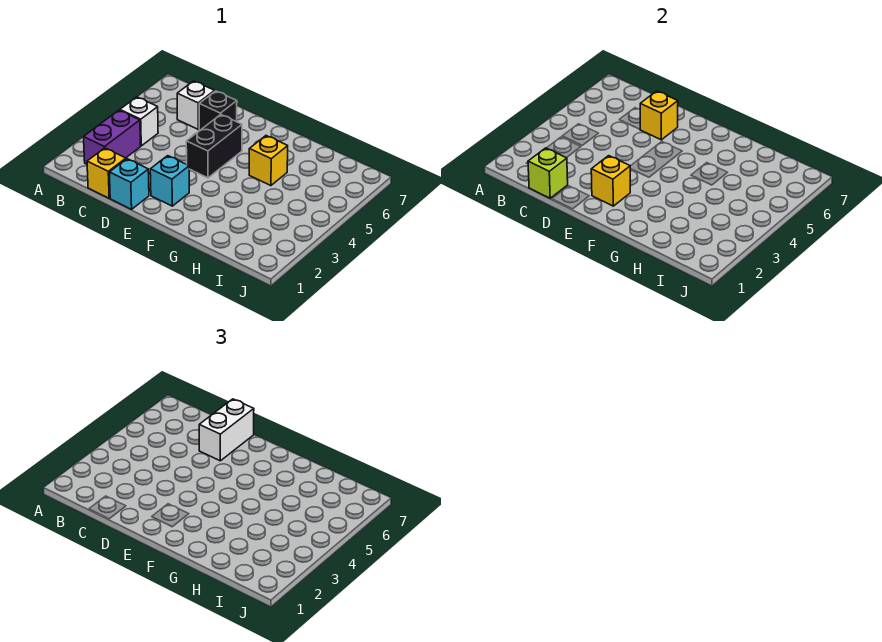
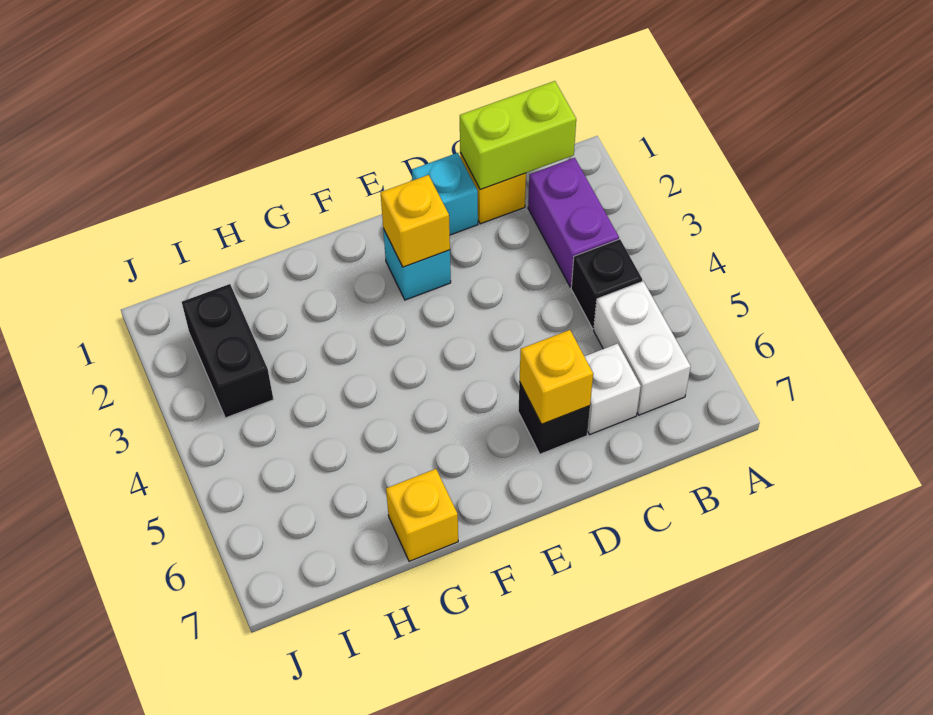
white brick B4 level 1 -> black brick B4 level 1
lime brick C1 level 2 -> lime brick B1:C1 level 2
white brick D6:D7 level 3 -> white brick B5:B6 level 1
black brick E4:E5 level 1 -> black brick I2:I3 level 1
yellow brick G5 level 1 -> yellow brick G7 level 1

